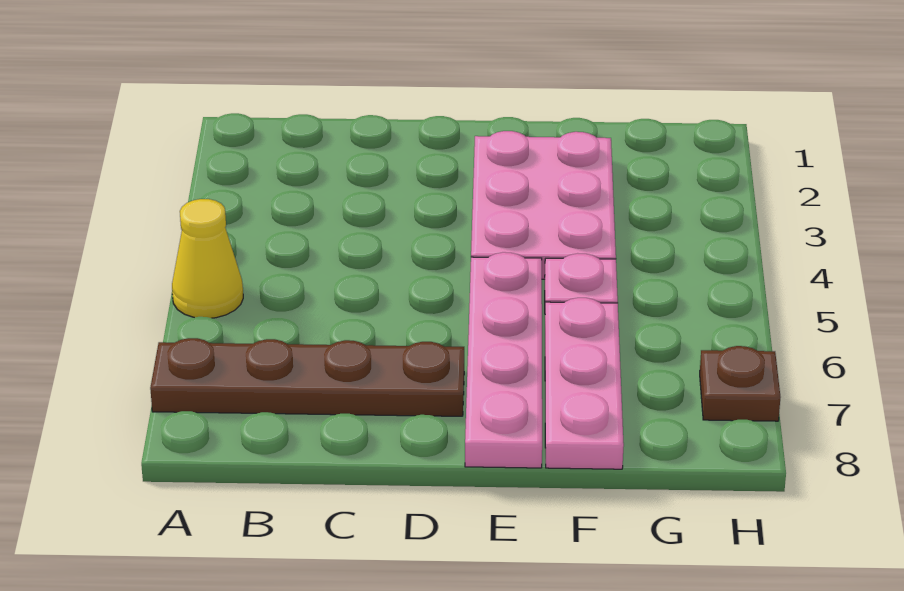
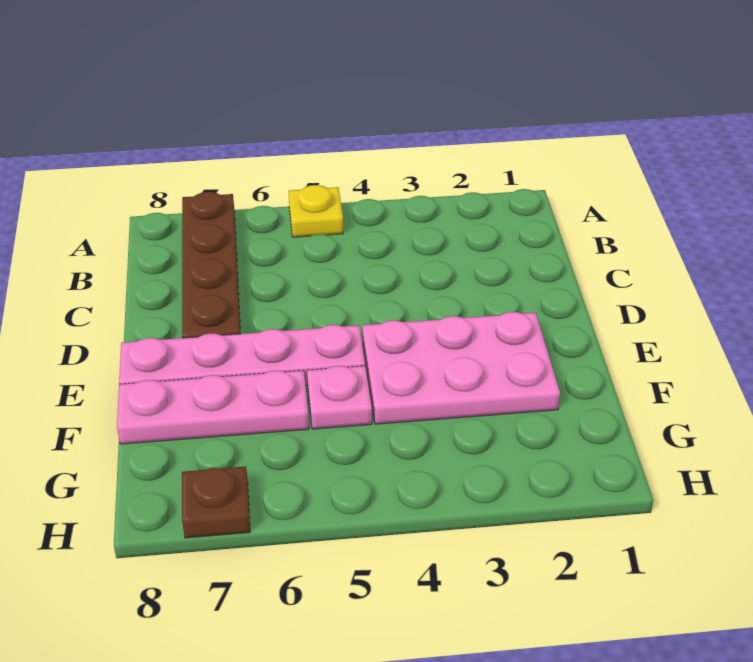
yellow cone A5 level 1 -> yellow plate A5 level 1

